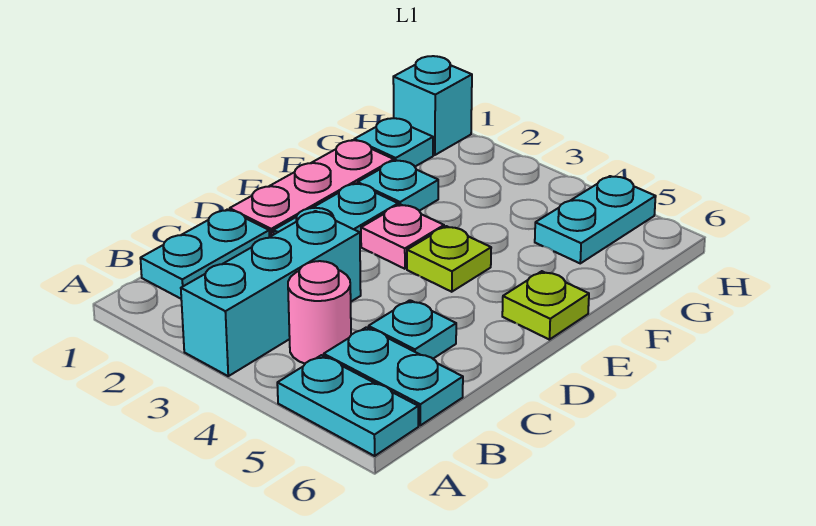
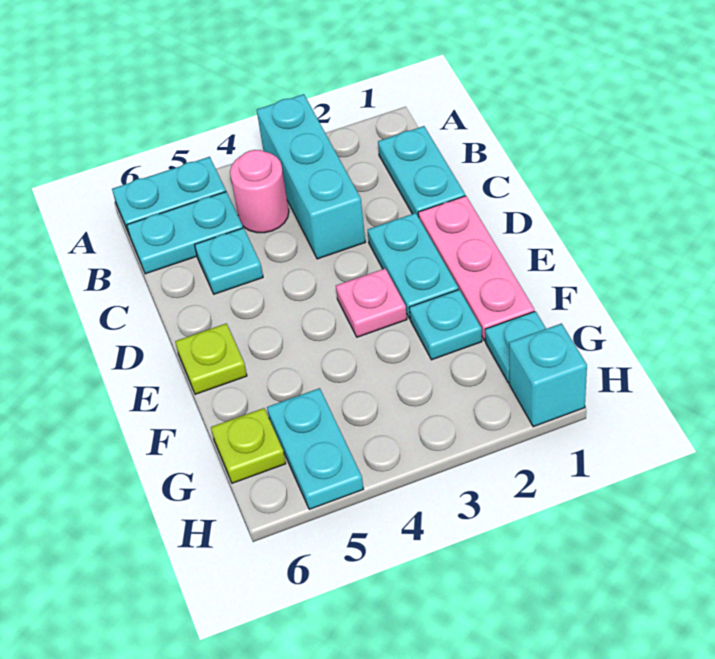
lime plate E4 level 1 -> lime plate G6 level 1

